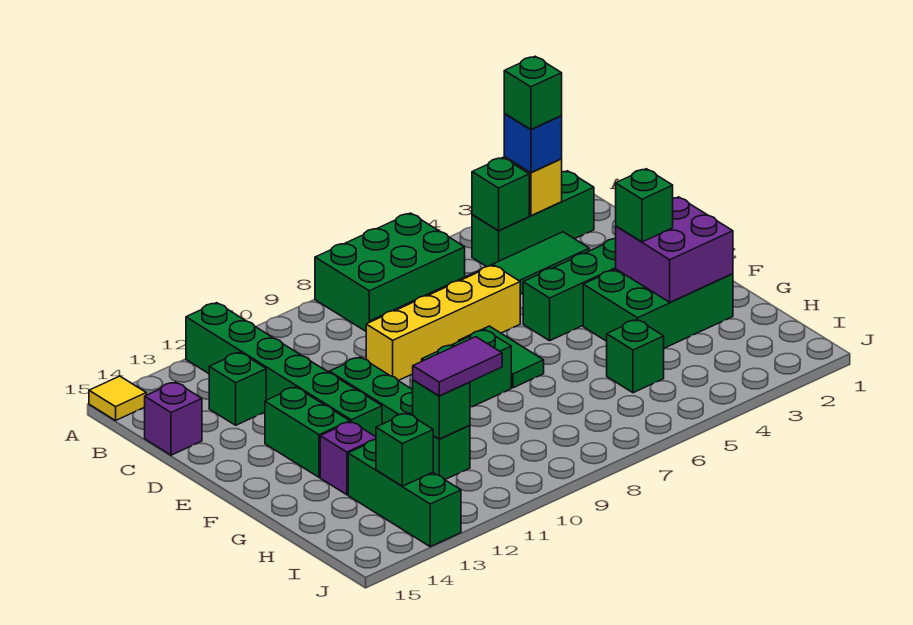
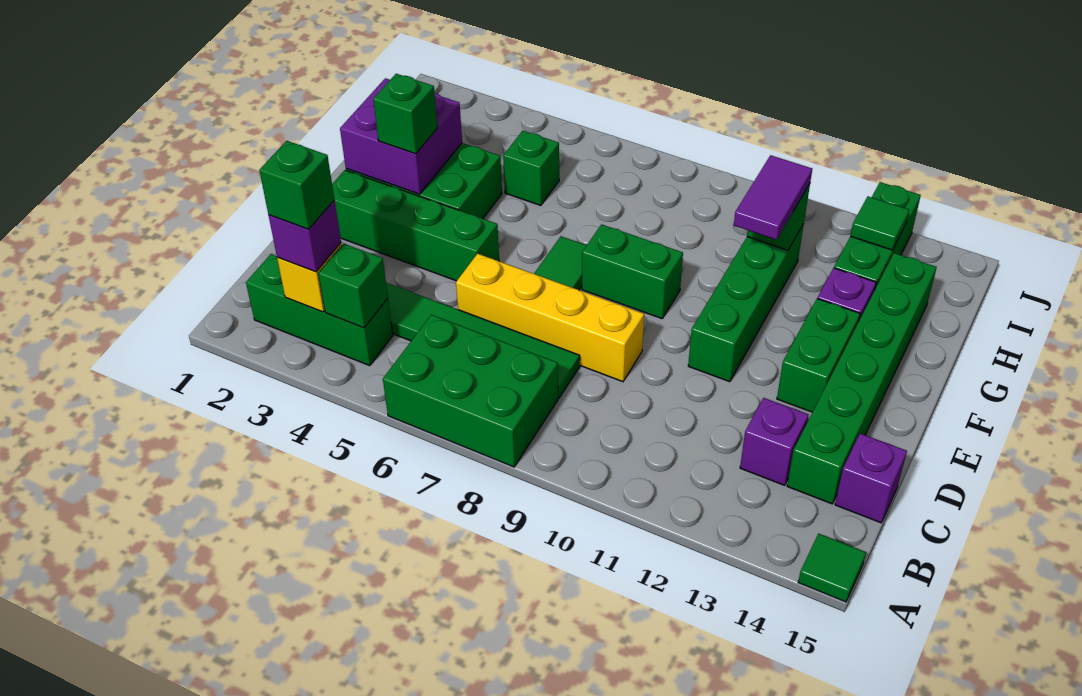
green brick A12:F12 level 1 -> green brick C14:H14 level 1
yellow tile A15 level 1 -> green tile A15 level 1
blue brick B3 level 3 -> purple brick B3 level 3
green brick C13 level 1 -> purple brick C13 level 1
purple tile H10:H11 level 3 -> purple tile G11:H11 level 3
green brick I13 level 2 -> green tile I13 level 2

